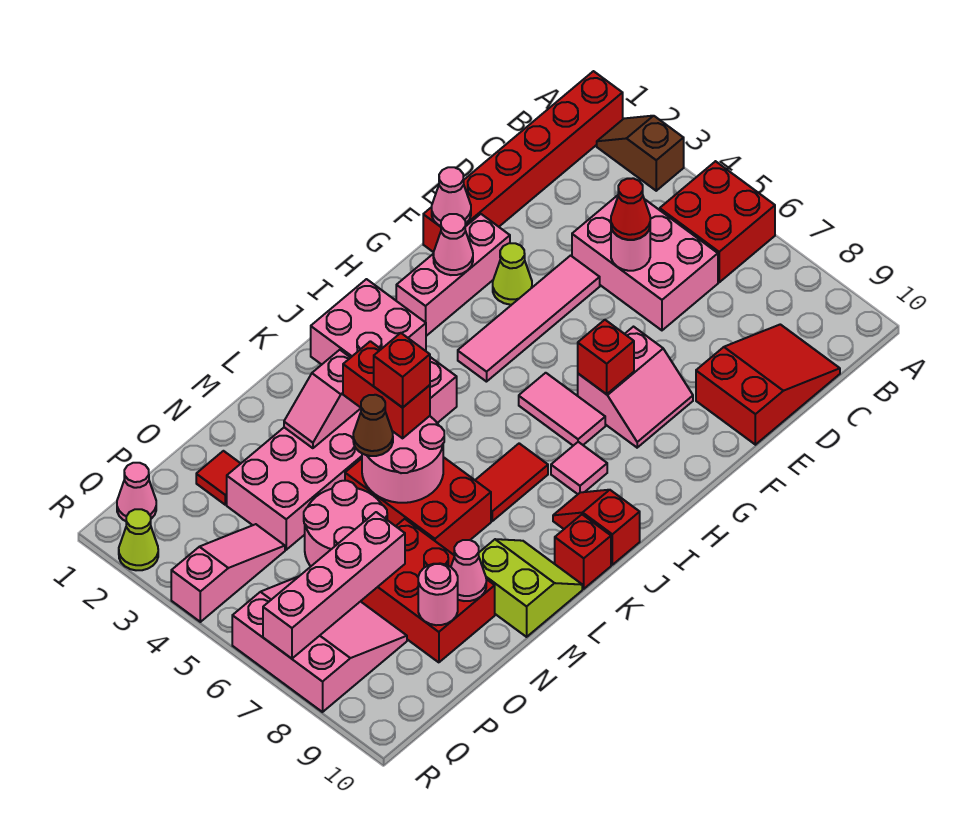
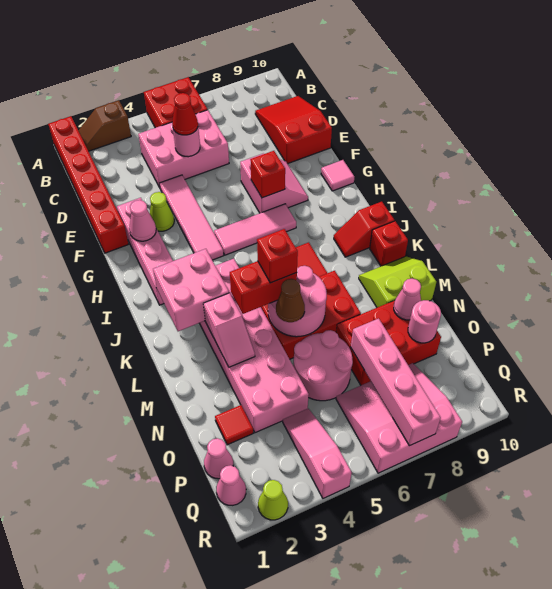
pink cone F1 level 2 -> pink cone P1 level 1
pink brick F2:H2 level 1 -> pink brick F2:I2 level 1
pink tile H6:H7 level 1 -> pink tile H5:H7 level 1
pink tile I8 level 1 -> pink tile G10 level 1

